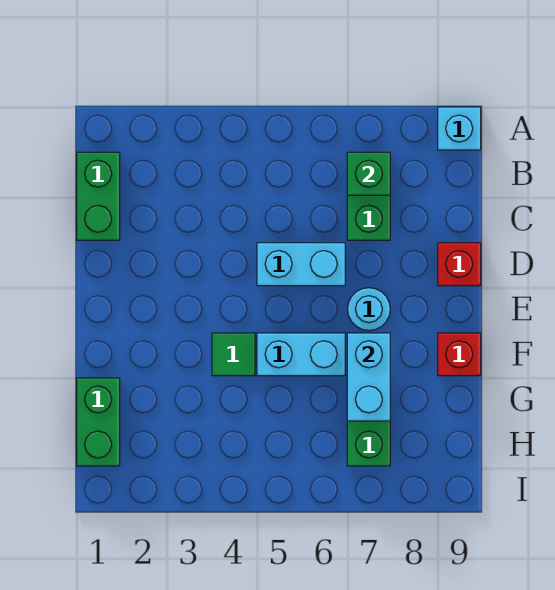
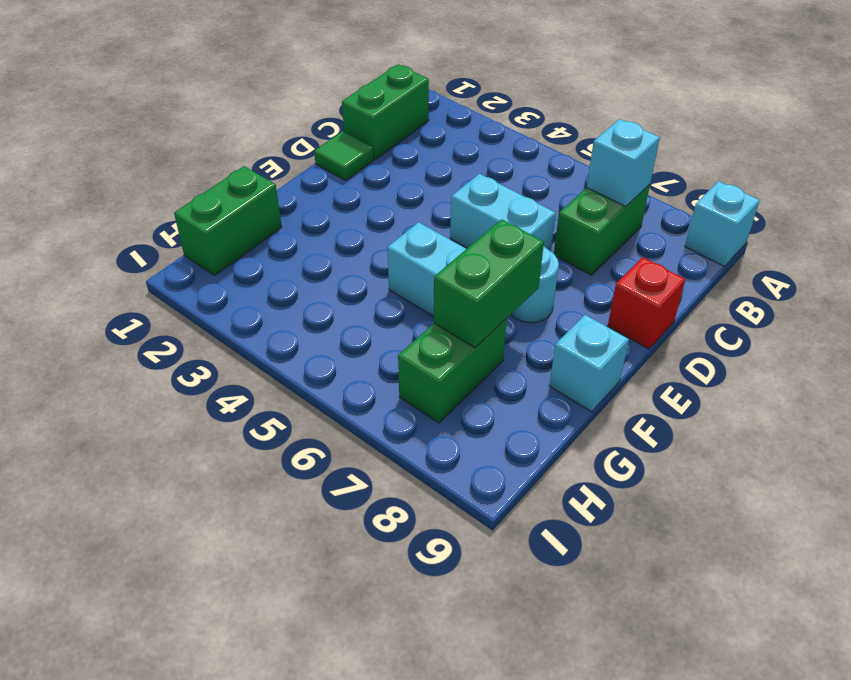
green brick B7 level 2 -> cyan brick B7 level 2
green tile F4 level 1 -> green tile D1 level 1
cyan brick F7:G7 level 2 -> green brick F7:G7 level 2
red brick F9 level 1 -> cyan brick F9 level 1

